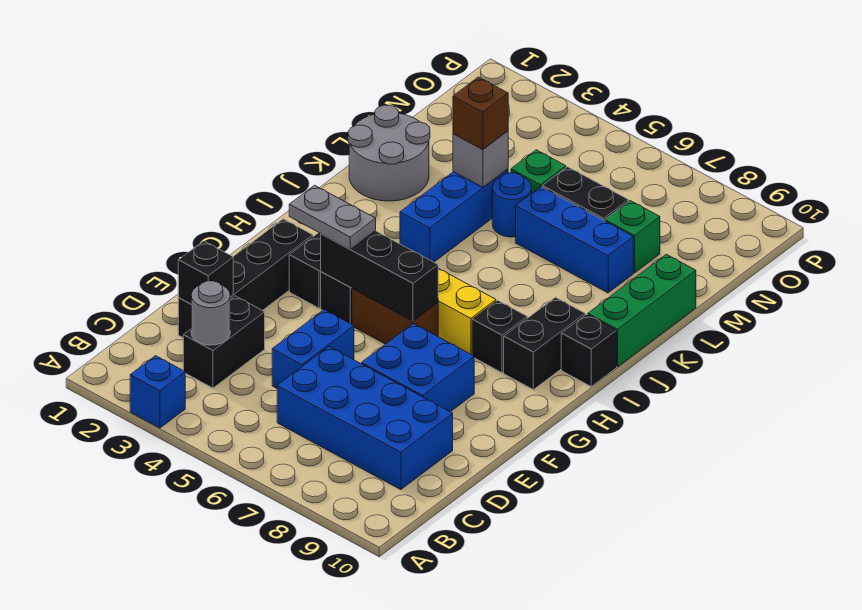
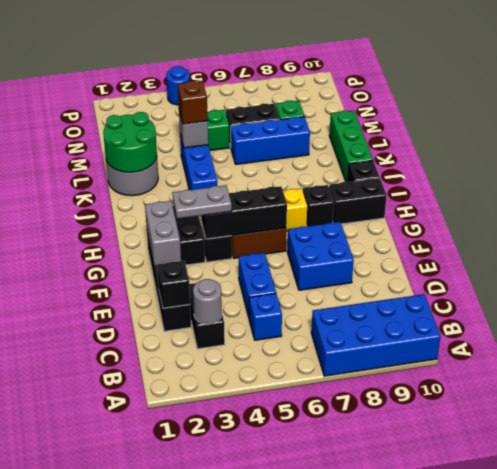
blue brick A3 level 1 -> blue brick C5 level 1
blue brick C6:D9 level 1 -> blue brick A7:B10 level 1
none -> grey brick F2:G2 level 2
black brick H9:I9 level 1 -> black brick H9:H10 level 1
none -> green round brick K1:L2 level 2
blue round brick L5 level 1 -> blue round brick P4 level 1

